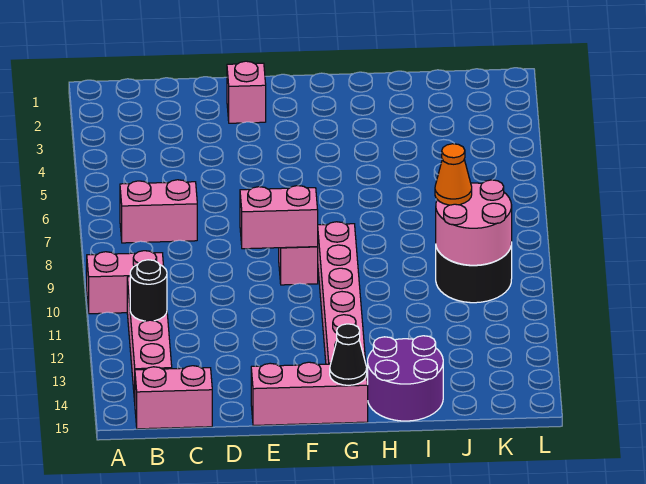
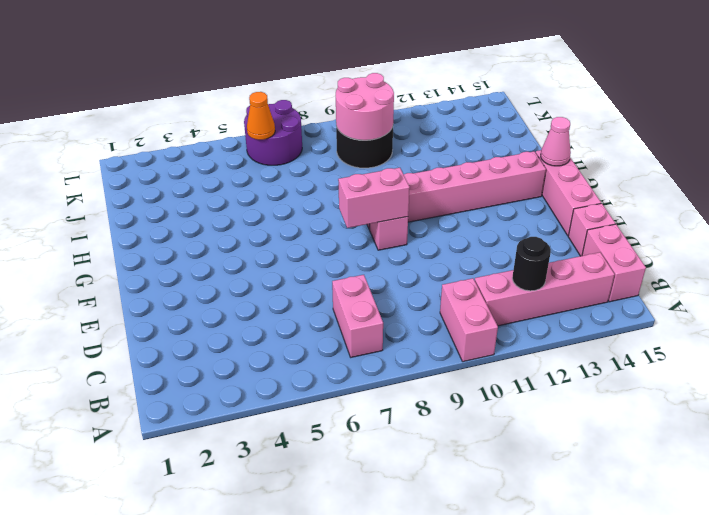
pink brick E2 level 1 -> pink brick D15 level 1
pink brick E9:F9 level 2 -> pink brick F8:F9 level 2
black cone G15 level 2 -> pink cone G15 level 2
purple round brick H14:I15 level 1 -> purple round brick K6:L7 level 1
orange cone J9 level 3 -> orange cone K6 level 2

